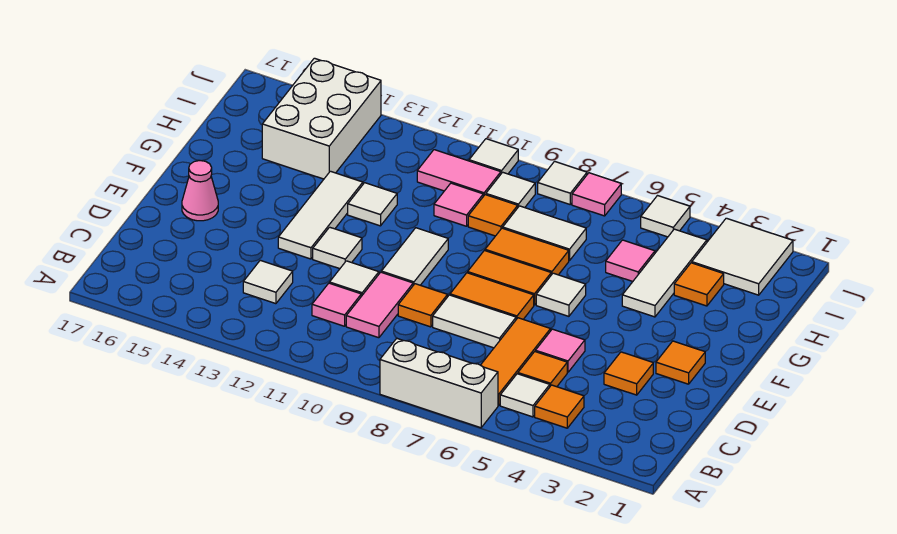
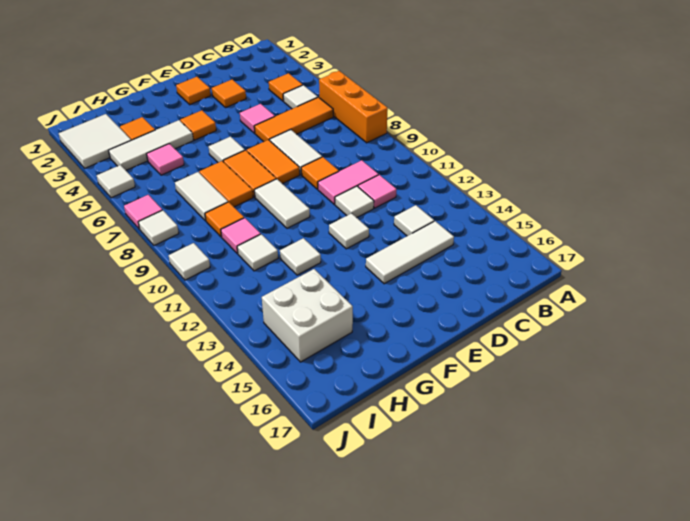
white brick A6:A8 level 1 -> orange brick A6:A8 level 1
orange tile C5 level 1 -> orange tile F4 level 1
white tile E10:F10 level 1 -> white tile F9:F10 level 1
white tile E13:G13 level 1 -> white tile C14:E14 level 1
pink cone E16 level 1 -> none
white brick H14:J15 level 1 -> white brick H14:I15 level 1
white tile I9 level 1 -> white tile H11 level 1
pink tile I10:I11 level 1 -> none

